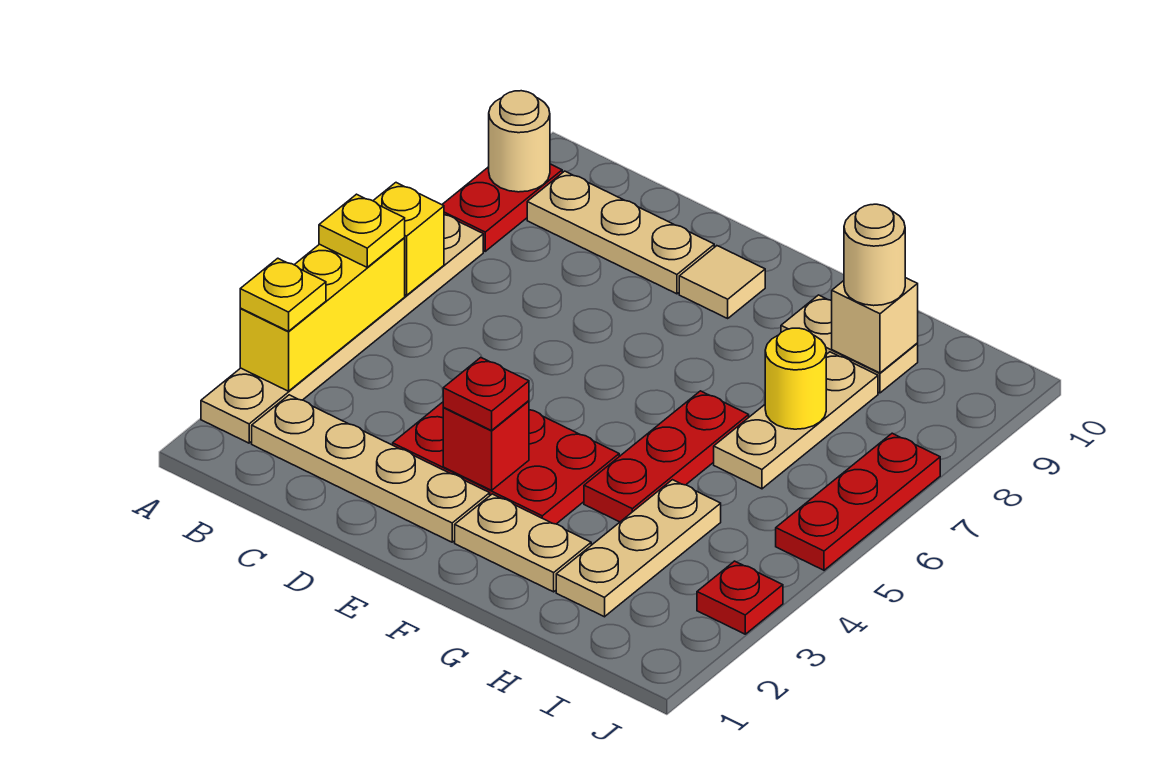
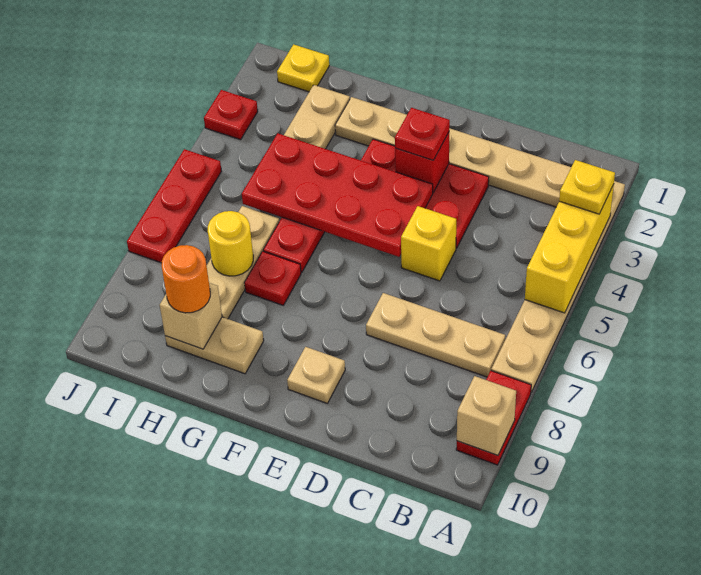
yellow plate A5 level 3 -> yellow plate I1 level 1
yellow brick A6 level 2 -> yellow brick D5 level 1
tan round brick A9 level 2 -> tan brick A9 level 2
tan plate B9:D9 level 1 -> tan plate B7:D7 level 1
none -> red plate E4:H5 level 2
tan tile E9 level 1 -> tan plate E9 level 1
none -> red plate G7 level 1
tan round brick H9 level 3 -> orange round brick H9 level 3

